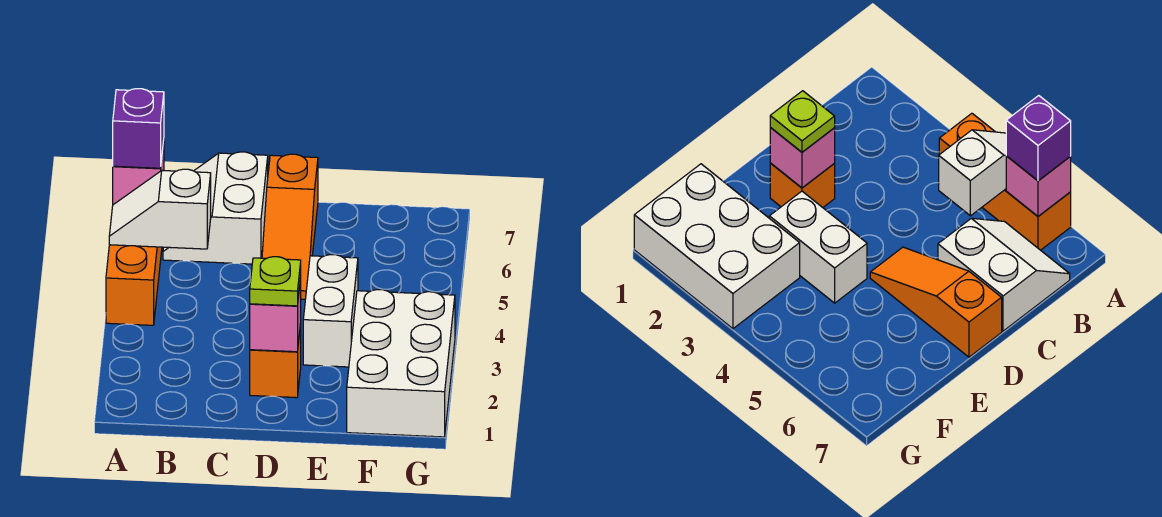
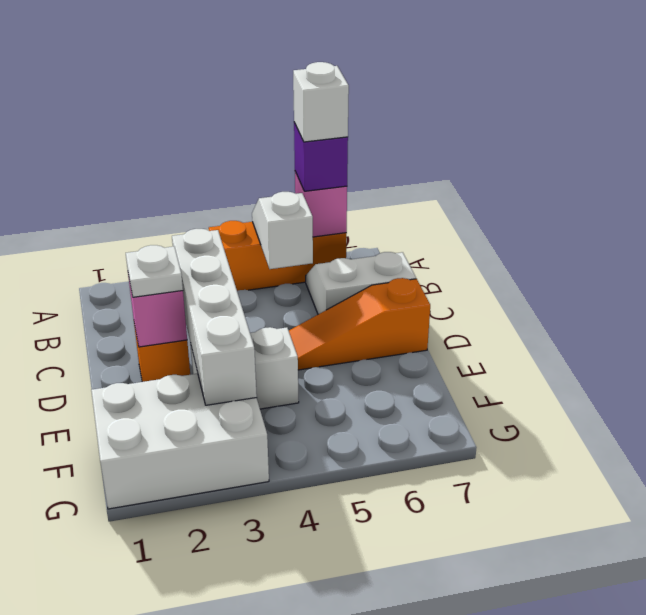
none -> white brick A6 level 4
none -> white brick C3:F3 level 2
lime plate D2 level 3 -> white plate D2 level 3

